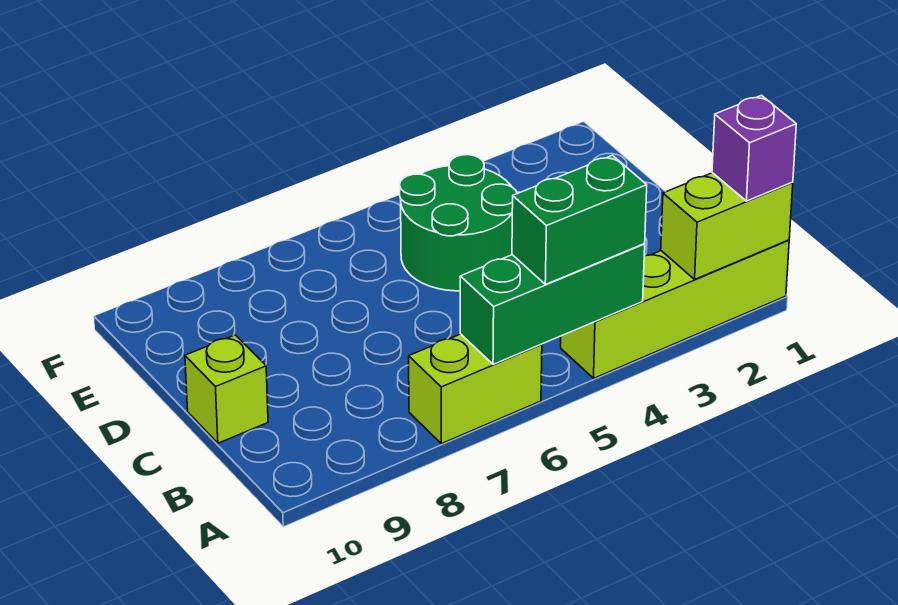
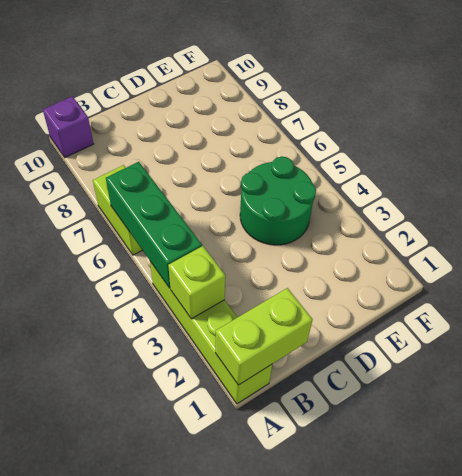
lime brick A1:A2 level 2 -> lime brick A1:B1 level 2
purple brick A1 level 3 -> purple brick A10 level 1
green brick A4:A5 level 3 -> none
lime brick C10 level 1 -> lime brick A3 level 2

